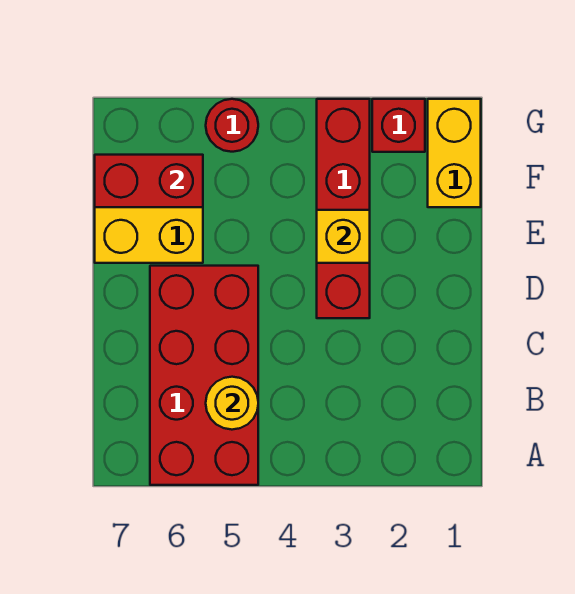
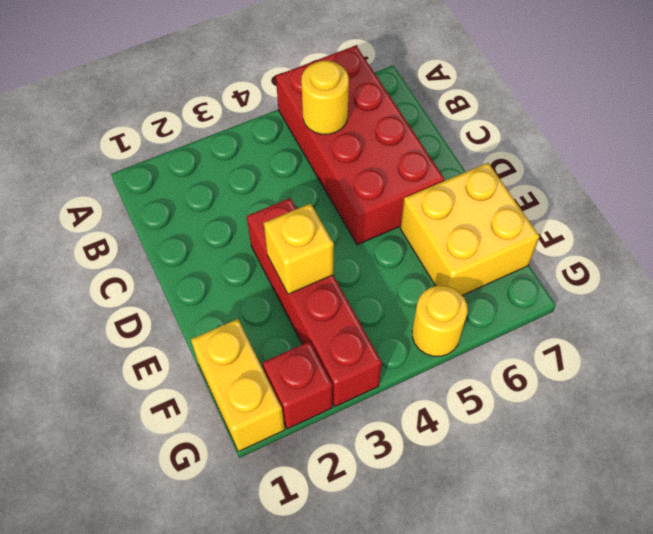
red brick F6:F7 level 2 -> none
red round brick G5 level 1 -> yellow round brick G5 level 1

